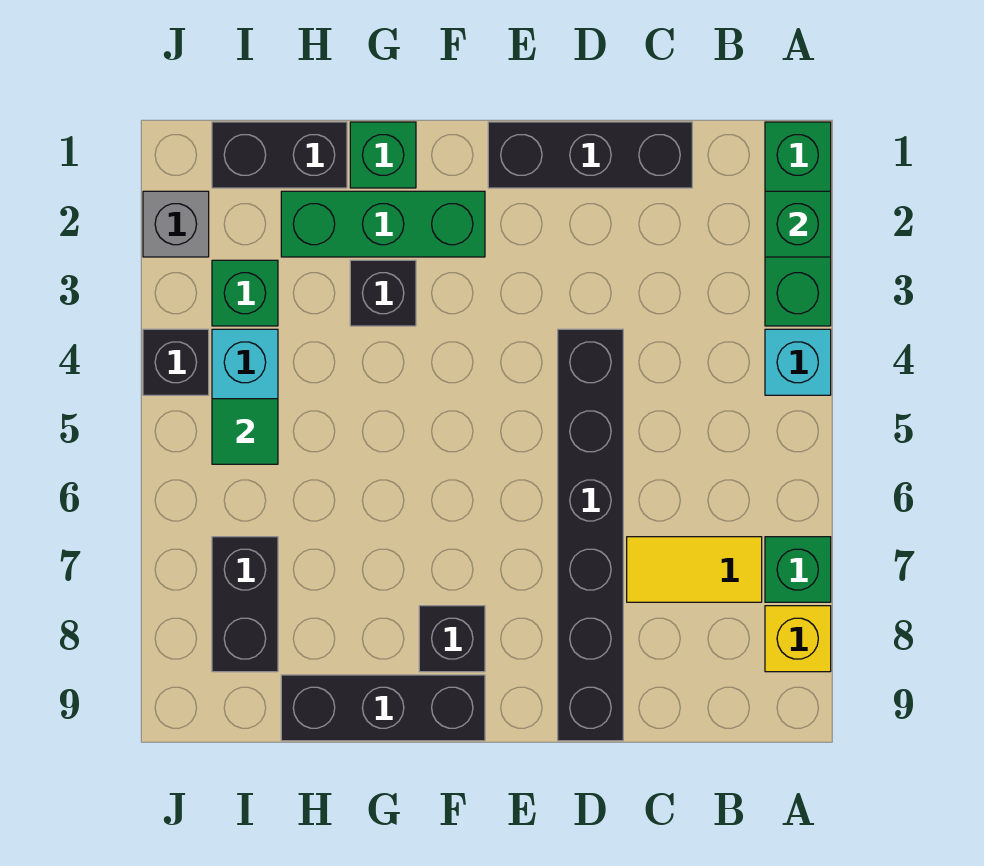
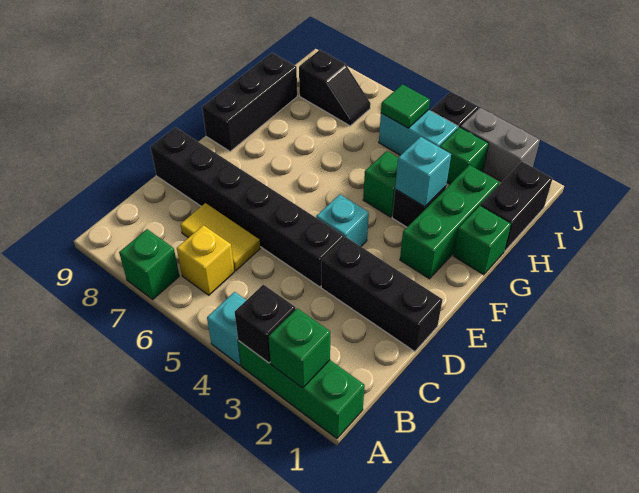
yellow brick A8 level 1 -> yellow brick B6 level 1
yellow tile B7:C7 level 1 -> yellow tile C6:C7 level 1
black brick C1:E1 level 1 -> black brick D1:D3 level 1
none -> cyan brick E4 level 1
black brick F8 level 1 -> black brick A3 level 2
none -> cyan brick G3 level 2
none -> green brick G4 level 1
black brick I7:I8 level 1 -> black slope I7:I8 level 1 top 8
grey brick J2 level 1 -> grey brick J2:J3 level 1

